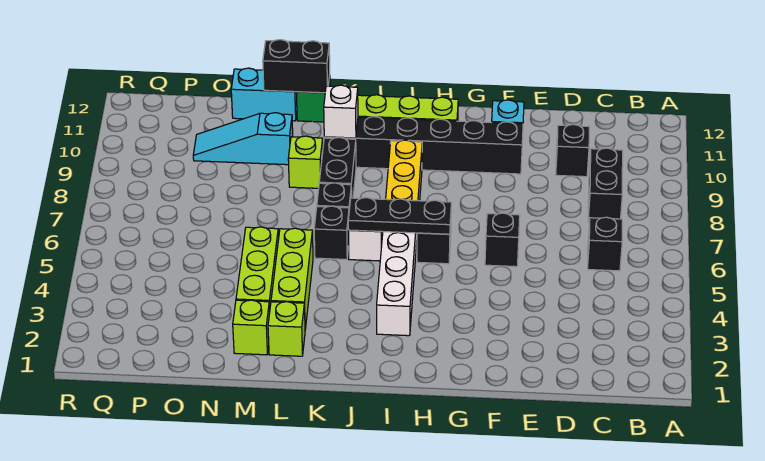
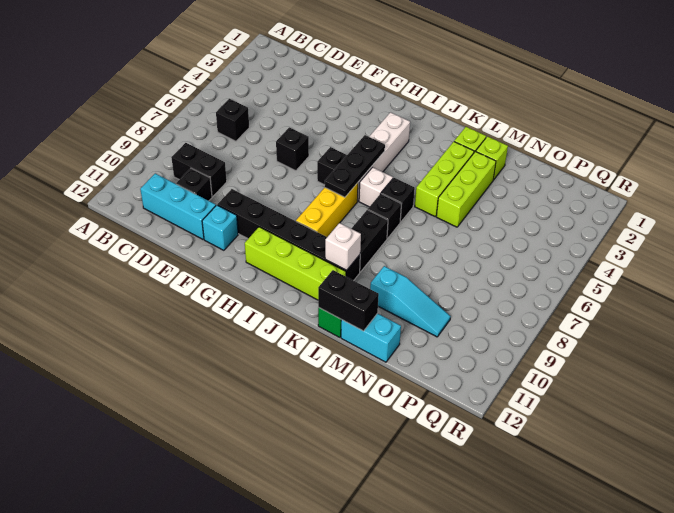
black brick C8:C9 level 1 -> black brick C9:D9 level 1
none -> cyan brick C11:E11 level 1
black plate H6:J6 level 2 -> black plate I5:I7 level 2
lime brick L9 level 1 -> none

